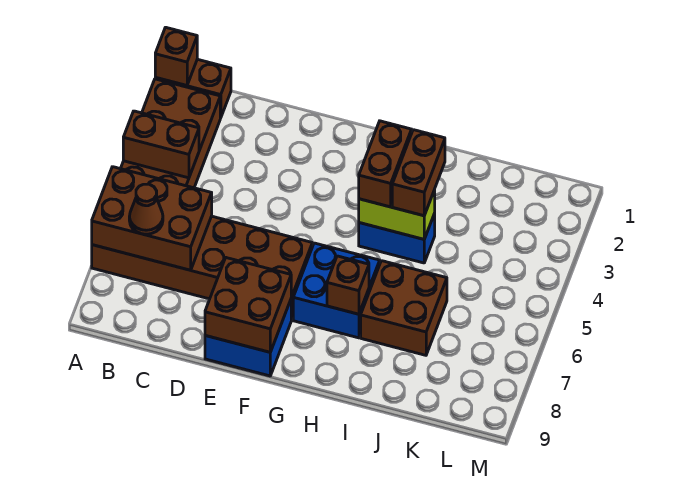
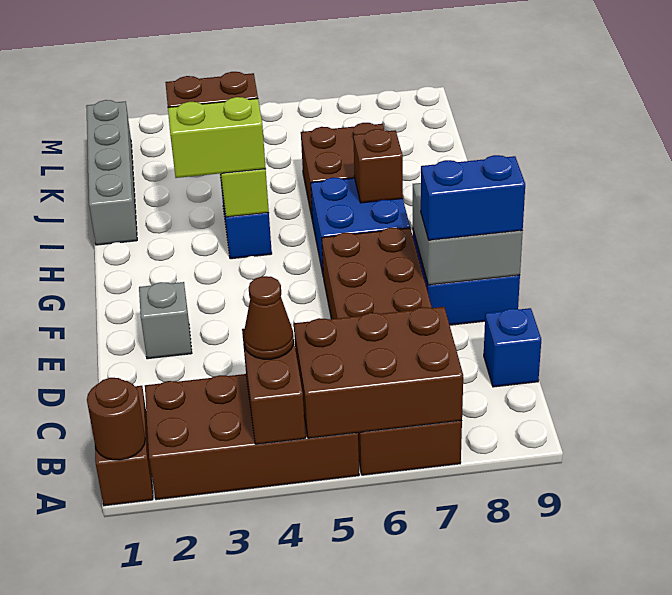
brown brick A1 level 2 -> brown round brick A1 level 2
brown brick A6:C7 level 2 -> brown brick A5:B7 level 2
brown cone B7 level 3 -> brown cone B4 level 3
none -> blue brick C9 level 1
none -> grey brick E2 level 1
brown brick E8:F9 level 2 -> grey brick E8:F9 level 2
none -> blue brick E8:E9 level 3
brown brick H3:H4 level 3 -> lime brick H3:H4 level 3
none -> grey brick I1:L1 level 1

